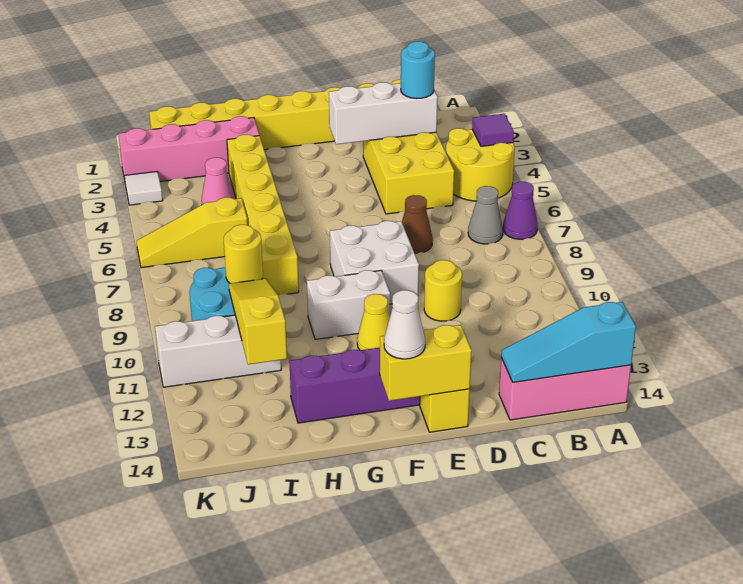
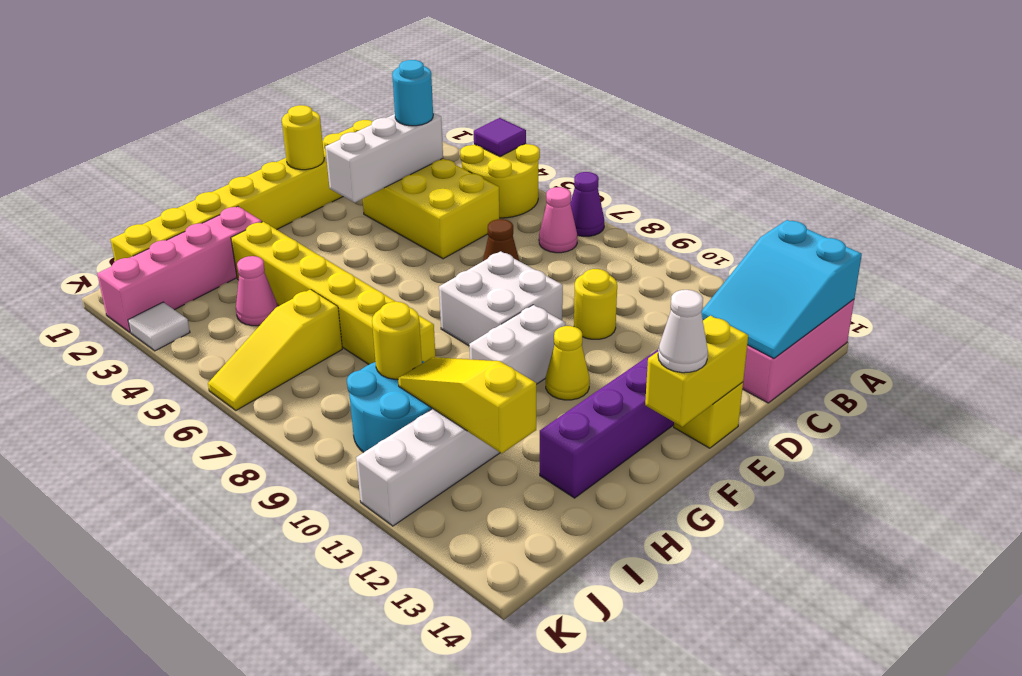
cyan slope A14:C14 level 2 top A -> cyan slope A13:C14 level 2 top A
grey cone B7 level 1 -> pink cone B7 level 1
none -> yellow round brick E1 level 2

